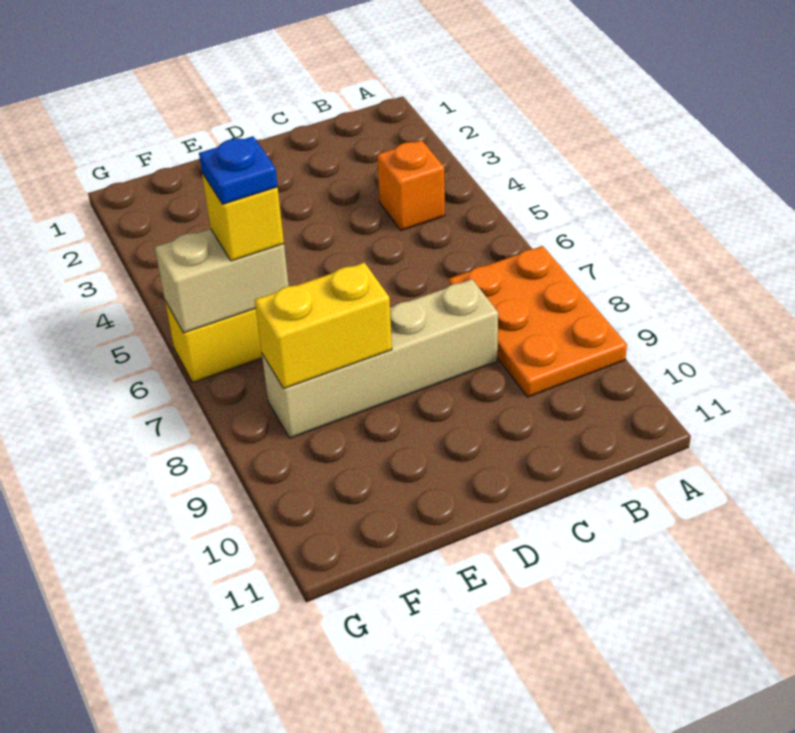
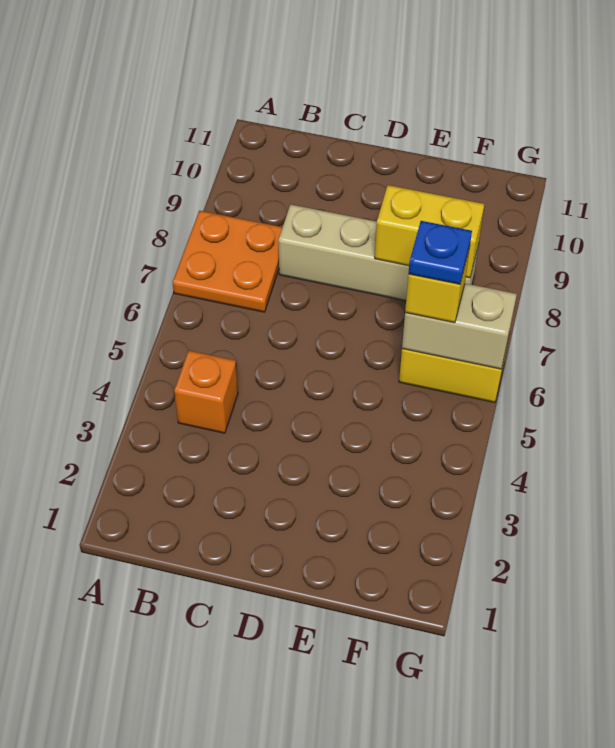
orange plate A7:B9 level 1 -> orange plate A7:B8 level 1

